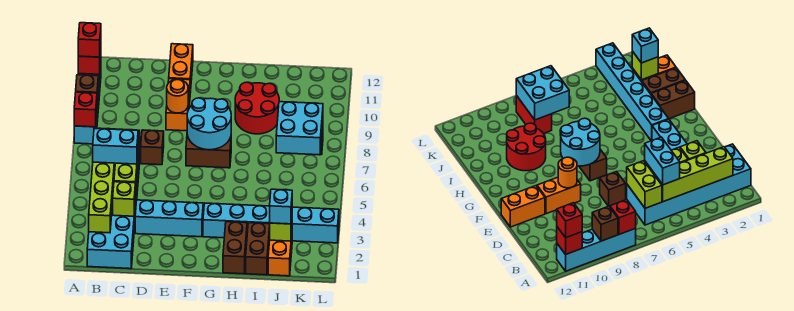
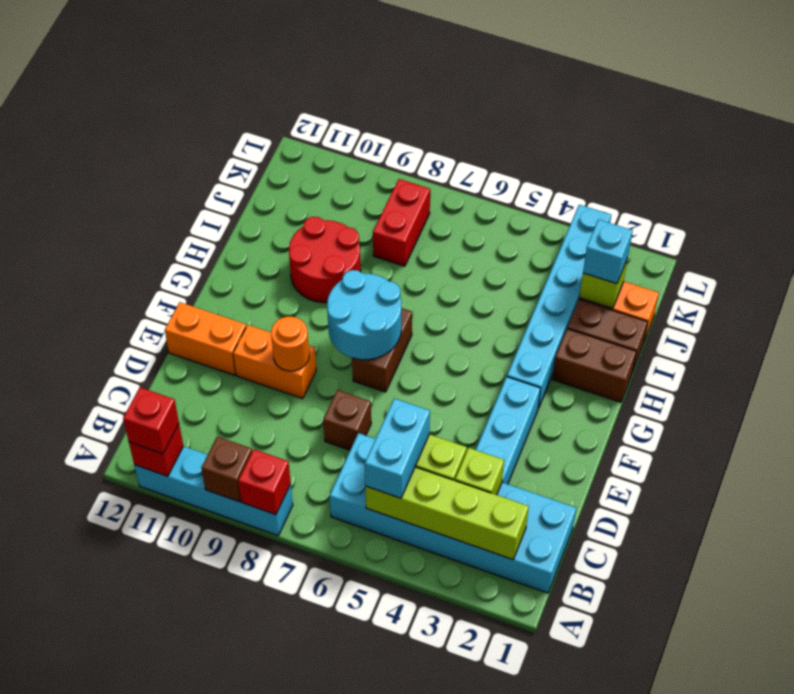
lime brick B6:C6 level 2 -> none
cyan brick J7:K8 level 2 -> none

